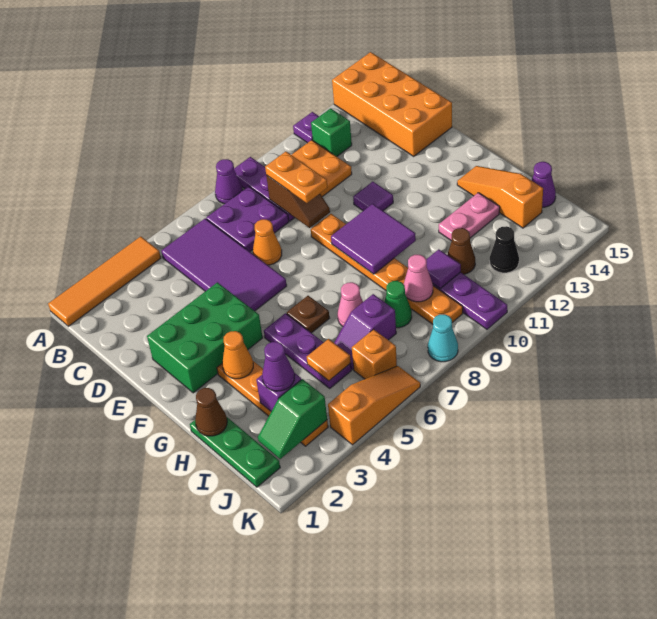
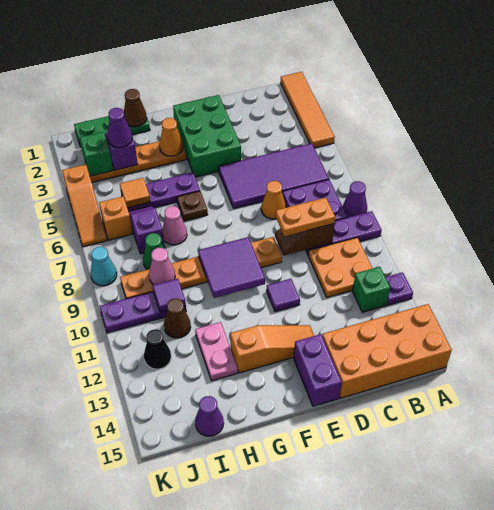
none -> purple brick E14:E15 level 1
orange slope G14:I14 level 1 top I -> orange slope E13:G13 level 1 top G

